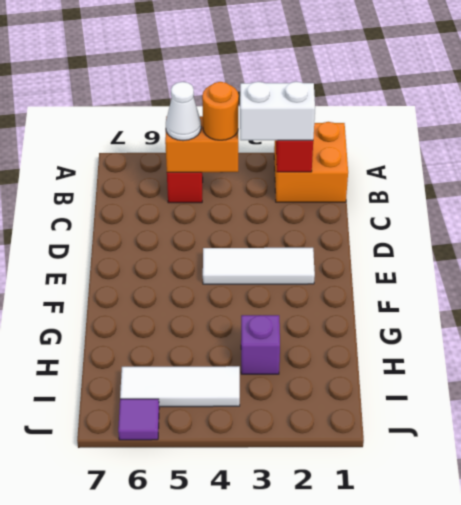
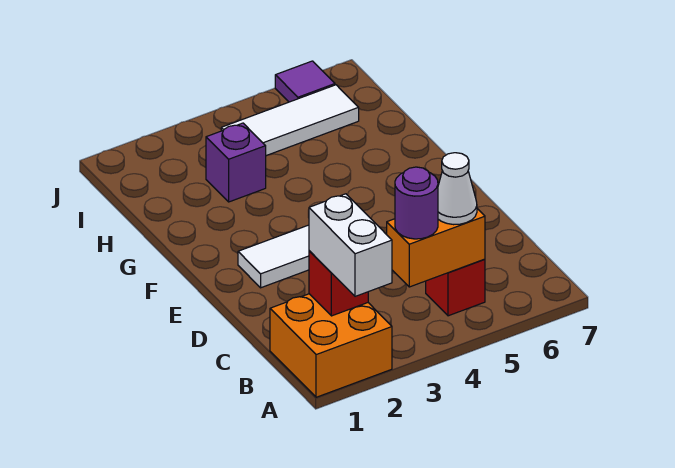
white brick B2:B3 level 3 -> white brick A2:B2 level 3
orange round brick B4 level 3 -> purple round brick B4 level 3

